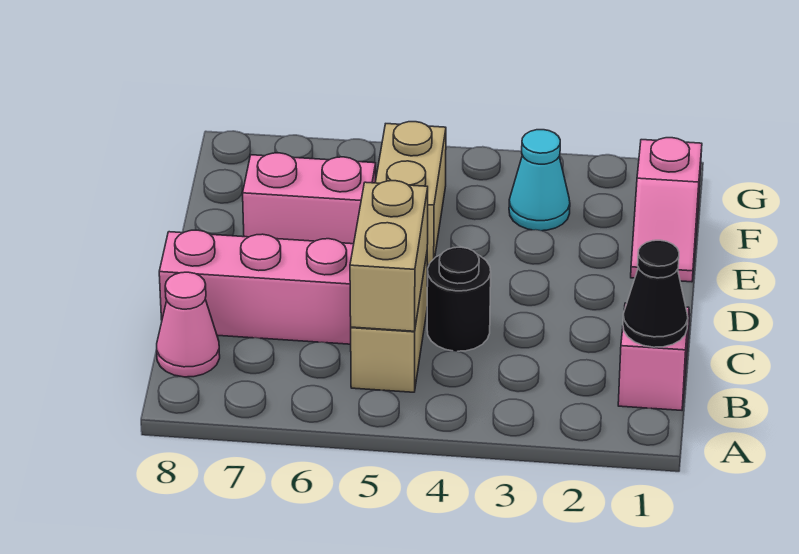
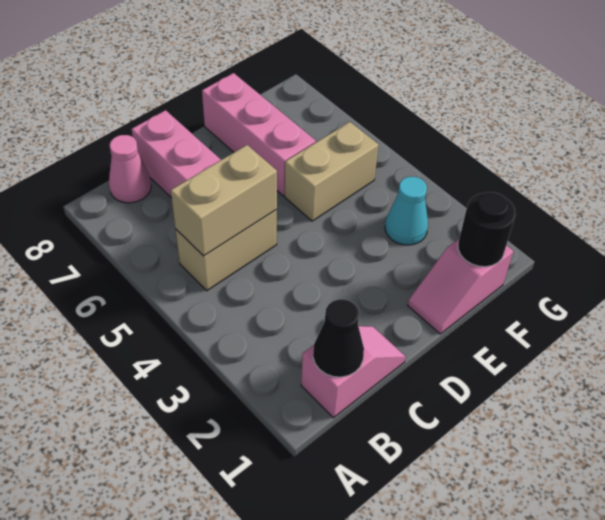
black round brick C4 level 1 -> black round brick F1 level 2
pink brick E6:E7 level 1 -> pink brick E6:E8 level 1

